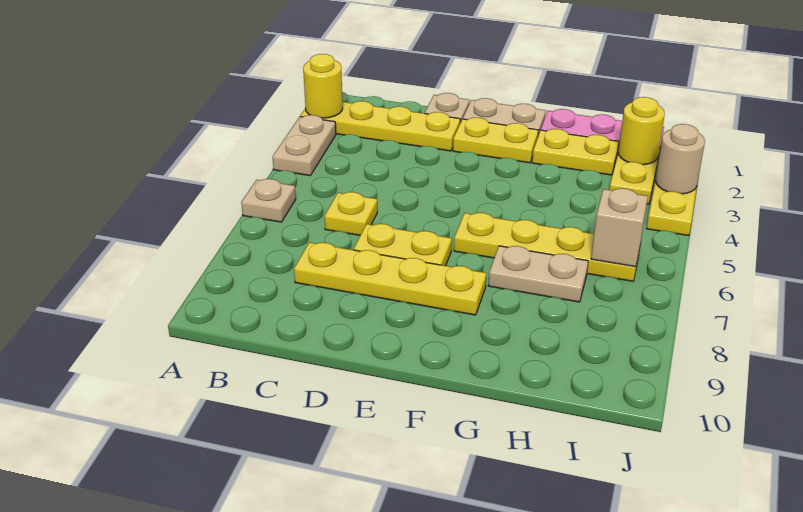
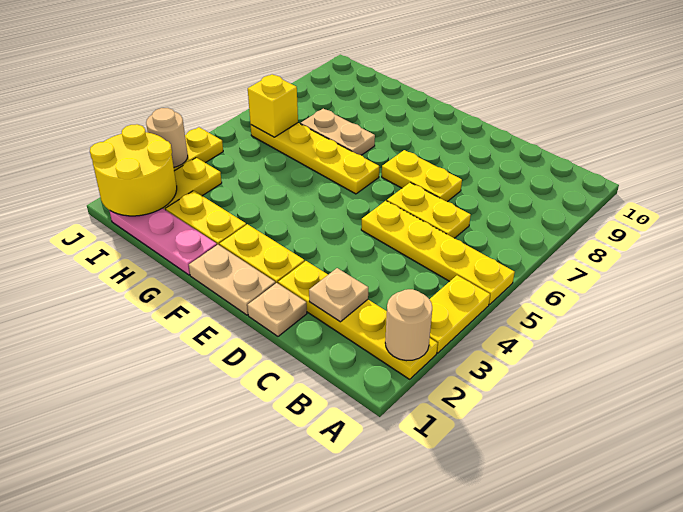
yellow round brick A2 level 2 -> tan round brick A2 level 2
tan plate A3:A4 level 1 -> yellow plate A3:A4 level 1
tan plate A6 level 1 -> tan plate C2 level 2
yellow plate C6 level 1 -> yellow plate C6:D6 level 1
yellow plate C8:F8 level 1 -> yellow plate A5:D5 level 1
yellow round brick I2 level 2 -> yellow round brick I1:J2 level 2
tan brick I6 level 2 -> yellow brick I6 level 2

